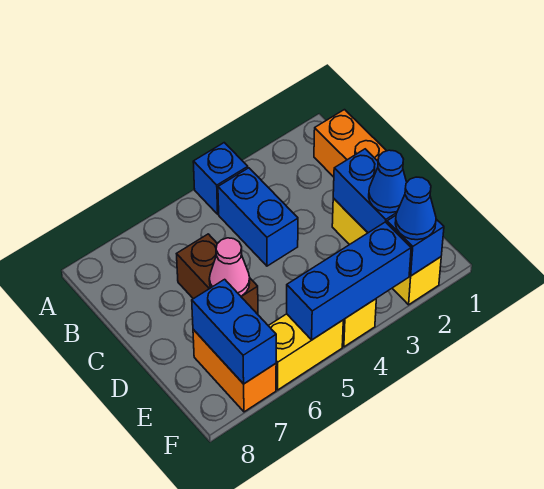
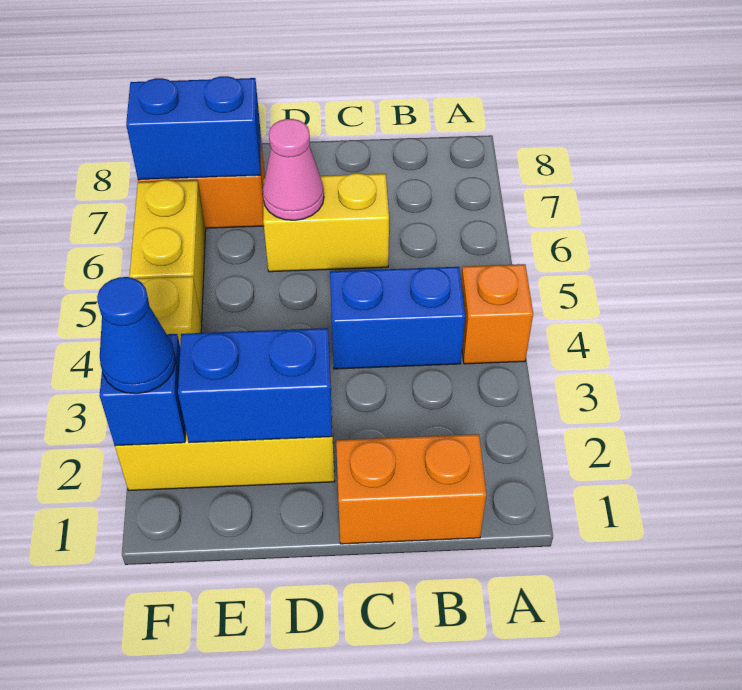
blue brick A4 level 1 -> orange brick A4 level 1
brown brick C6:D6 level 1 -> yellow brick C6:D6 level 1
blue cone E2 level 3 -> none
blue brick F3:F5 level 2 -> none

